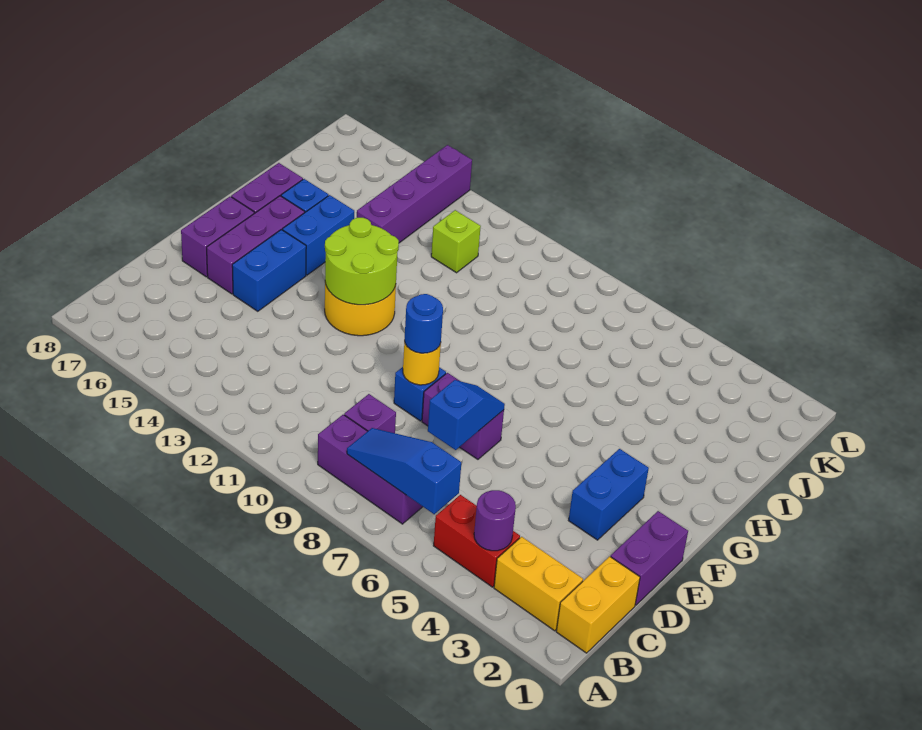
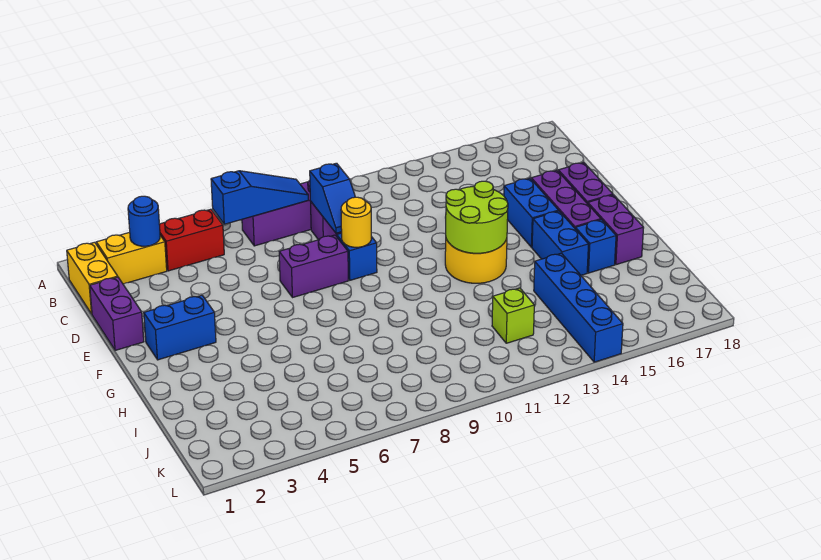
purple round brick B4 level 2 -> none
blue slope D7:E7 level 2 top D -> blue slope C9:D9 level 2 top C
blue brick E3:F3 level 1 -> blue brick F2:F3 level 1
blue round brick E9 level 3 -> blue round brick B3 level 2
purple brick I14:L14 level 1 -> blue brick I14:L14 level 1

